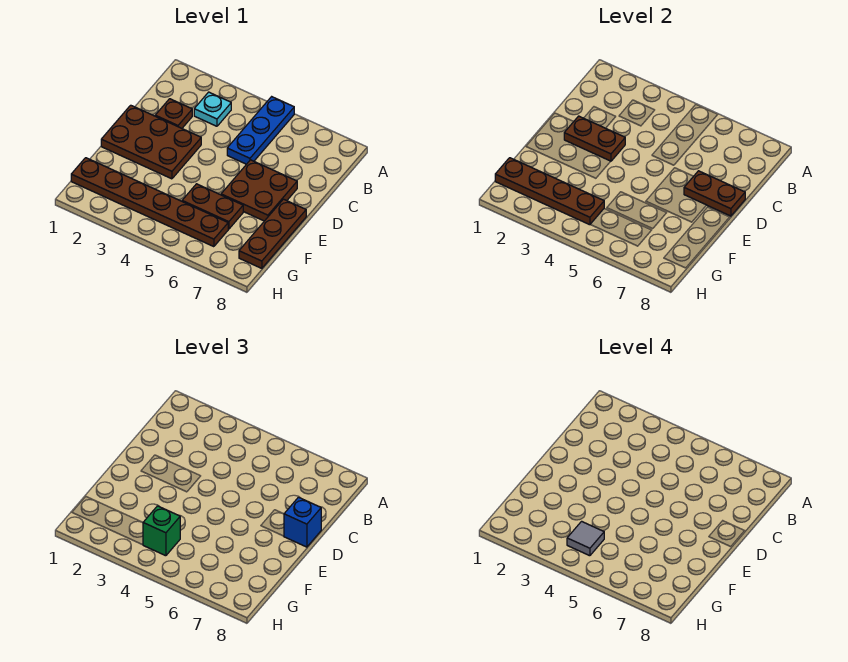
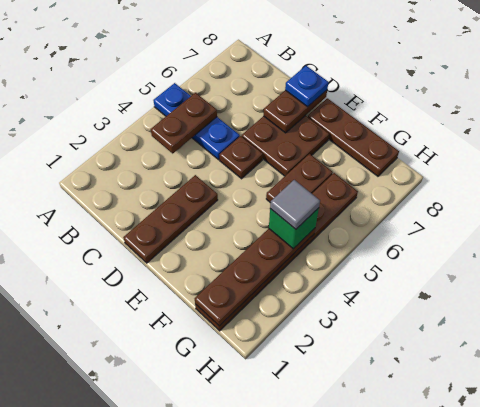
cyan plate B3 level 1 -> none
brown plate C2 level 1 -> brown plate D5 level 1
brown plate D1:E3 level 1 -> brown plate D1:D3 level 1
brown plate D2:D3 level 2 -> brown plate B4:B5 level 2
blue brick D8 level 3 -> blue plate D8 level 3

